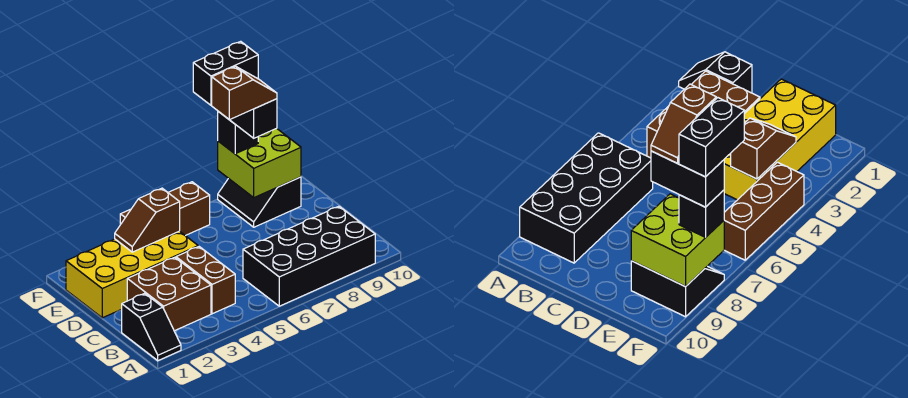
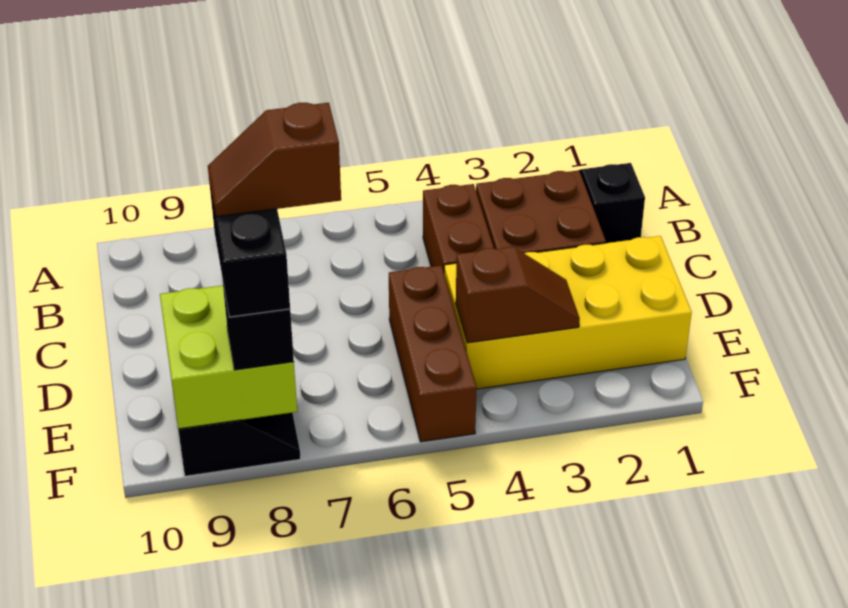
black brick A6:B9 level 1 -> none
brown brick F4:F6 level 1 -> brown brick D5:F5 level 1
black brick F7:F8 level 5 -> none

